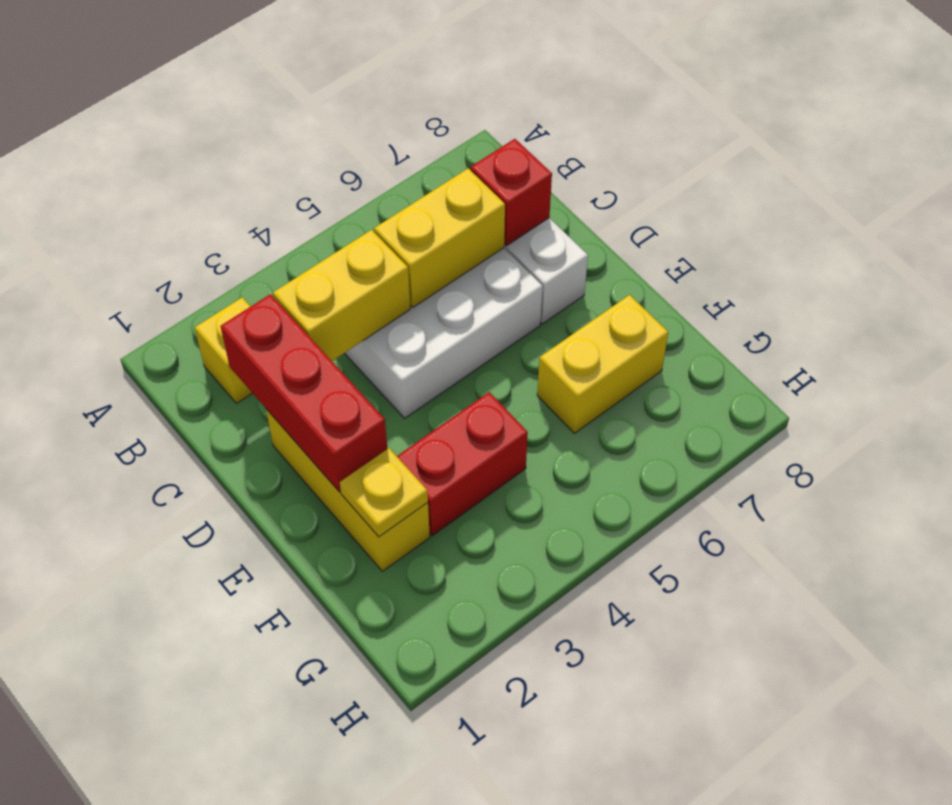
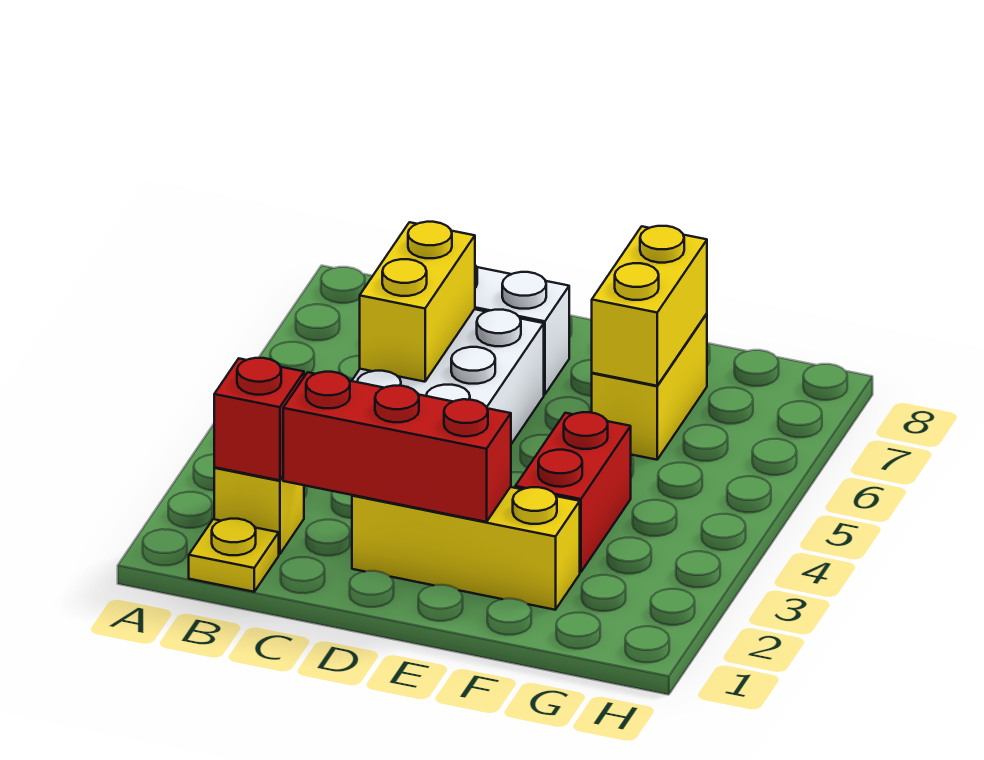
yellow brick C3:C4 level 2 -> yellow brick F6:F7 level 2
red brick C7 level 2 -> red brick B2 level 2
yellow plate F2 level 2 -> yellow plate B1 level 1

